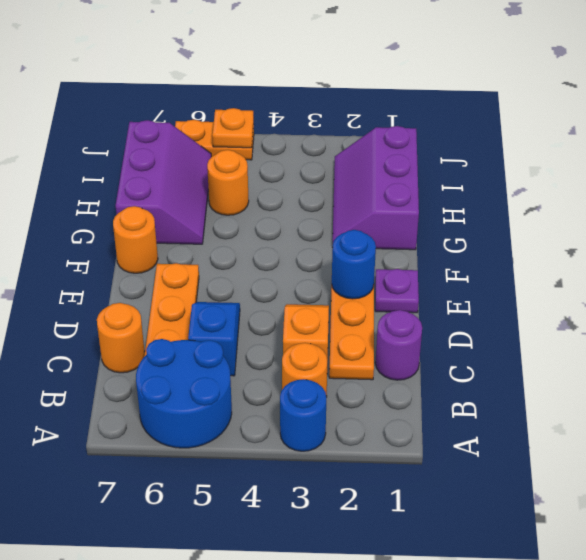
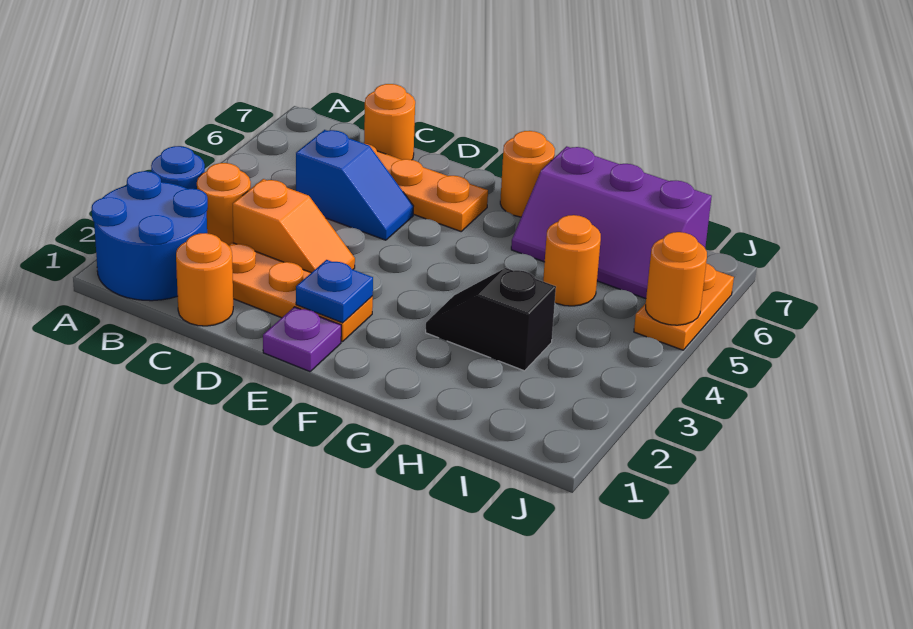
blue round brick A5:B6 level 1 -> blue round brick A1:B2 level 1
purple round brick C1 level 1 -> orange round brick C1 level 1
blue round brick E2 level 2 -> blue plate E2 level 2
purple slope G1:I2 level 1 top 1 -> none
none -> black slope G3:H3 level 1 top H
orange plate J5 level 2 -> orange round brick J5 level 2

